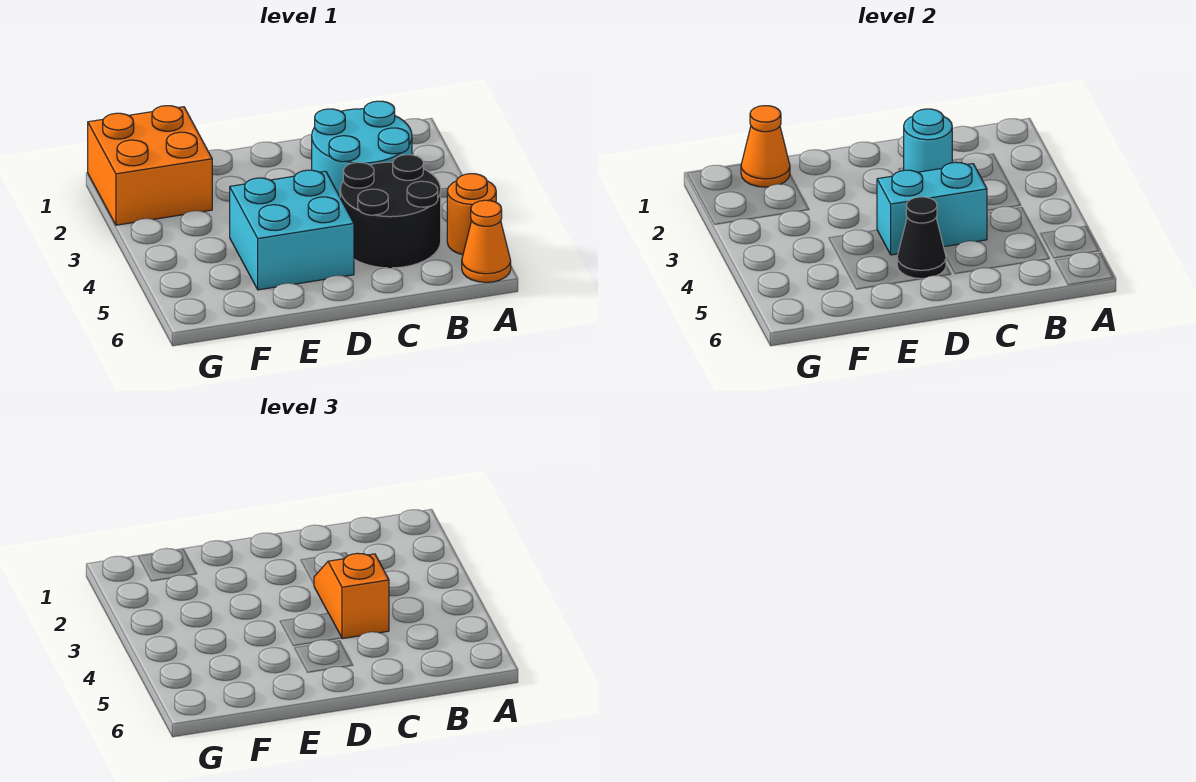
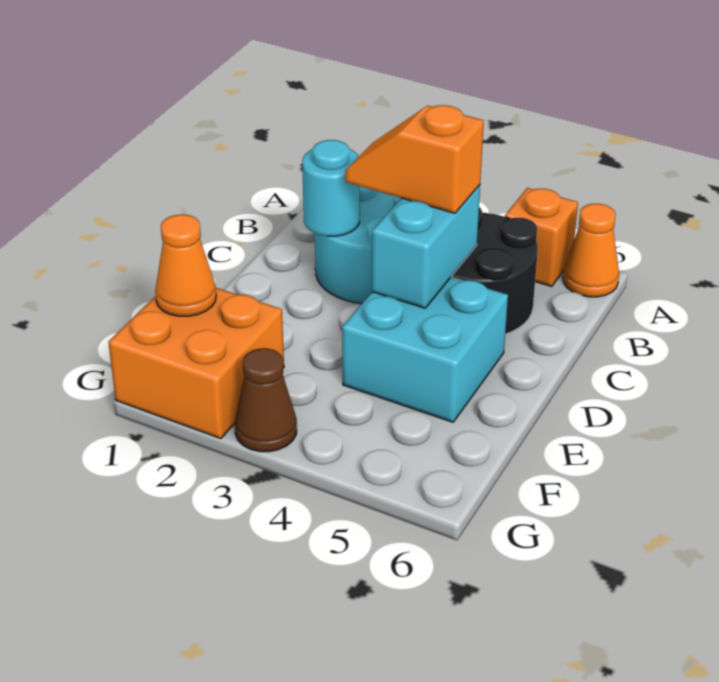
orange round brick A5 level 1 -> orange brick A5 level 1
black cone D5 level 2 -> none
none -> brown cone G3 level 1

